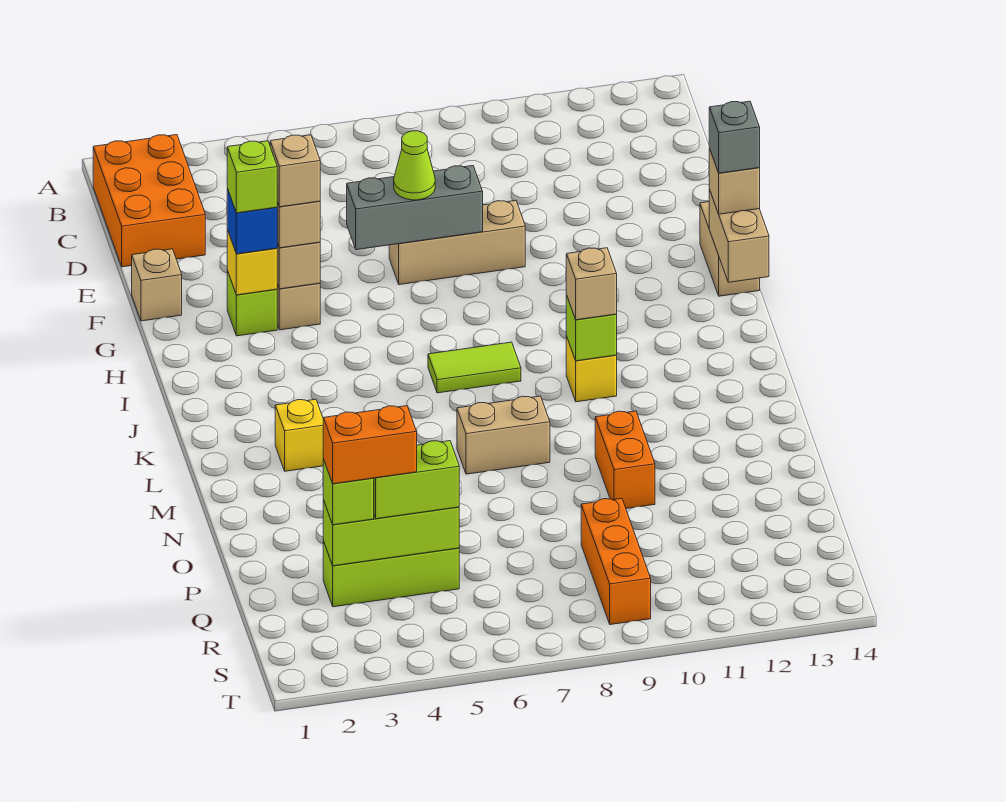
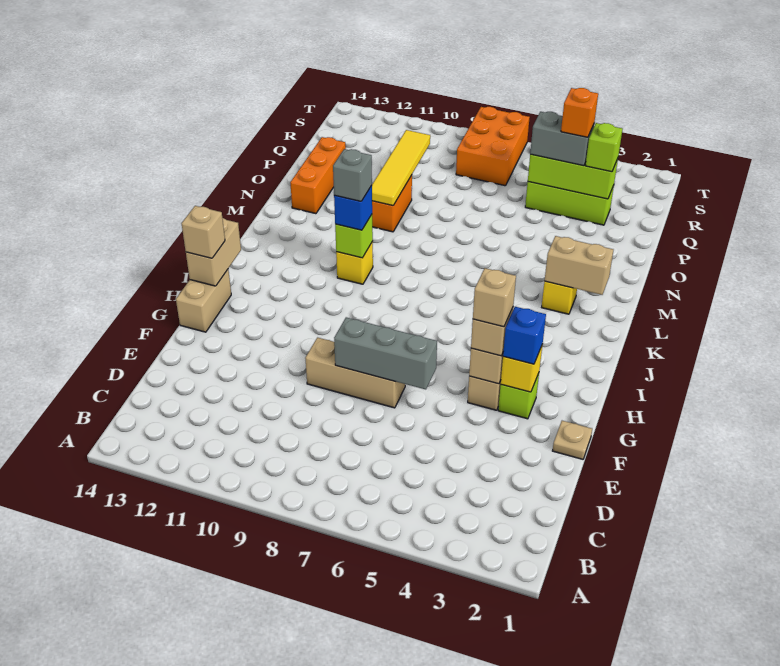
orange brick B1:D2 level 1 -> orange brick R7:T8 level 1
tan brick F1 level 1 -> tan plate F1 level 1
lime cone F7 level 3 -> none
lime brick G3 level 4 -> none
grey brick H14 level 4 -> grey brick K10 level 4
lime tile J7:J8 level 1 -> none
tan brick K10 level 3 -> blue brick K10 level 3
tan brick M7:M8 level 1 -> tan brick L2:L3 level 2
none -> yellow tile N10:Q10 level 2
orange brick Q3:Q4 level 4 -> orange brick Q4 level 4
lime brick Q4:Q5 level 3 -> grey brick Q4:Q5 level 3
orange brick Q9:S9 level 1 -> orange brick N13:P13 level 1

